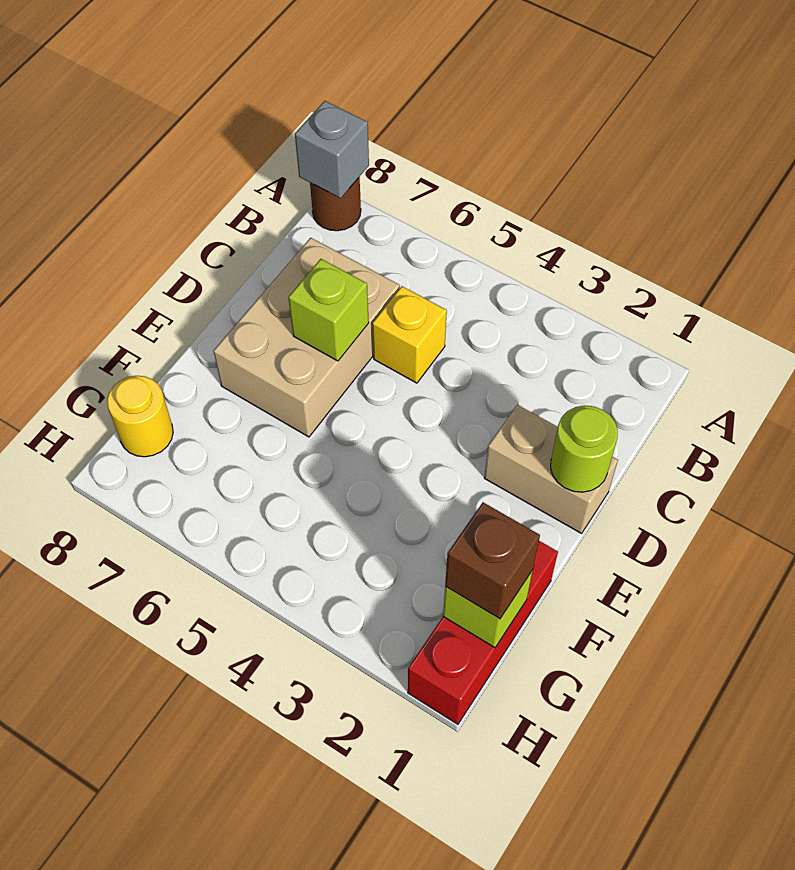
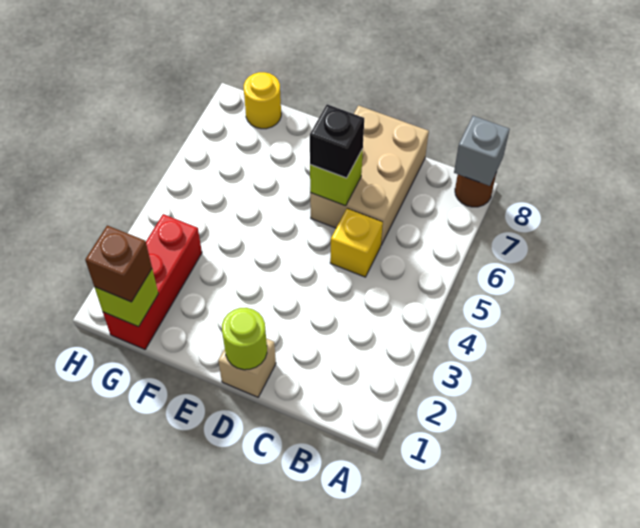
tan brick C6:E7 level 1 -> tan brick C6:D8 level 1
tan brick D1:D2 level 1 -> tan brick D1 level 1
none -> black brick D6 level 3
red brick F1:H1 level 1 -> red brick G1:G3 level 1

